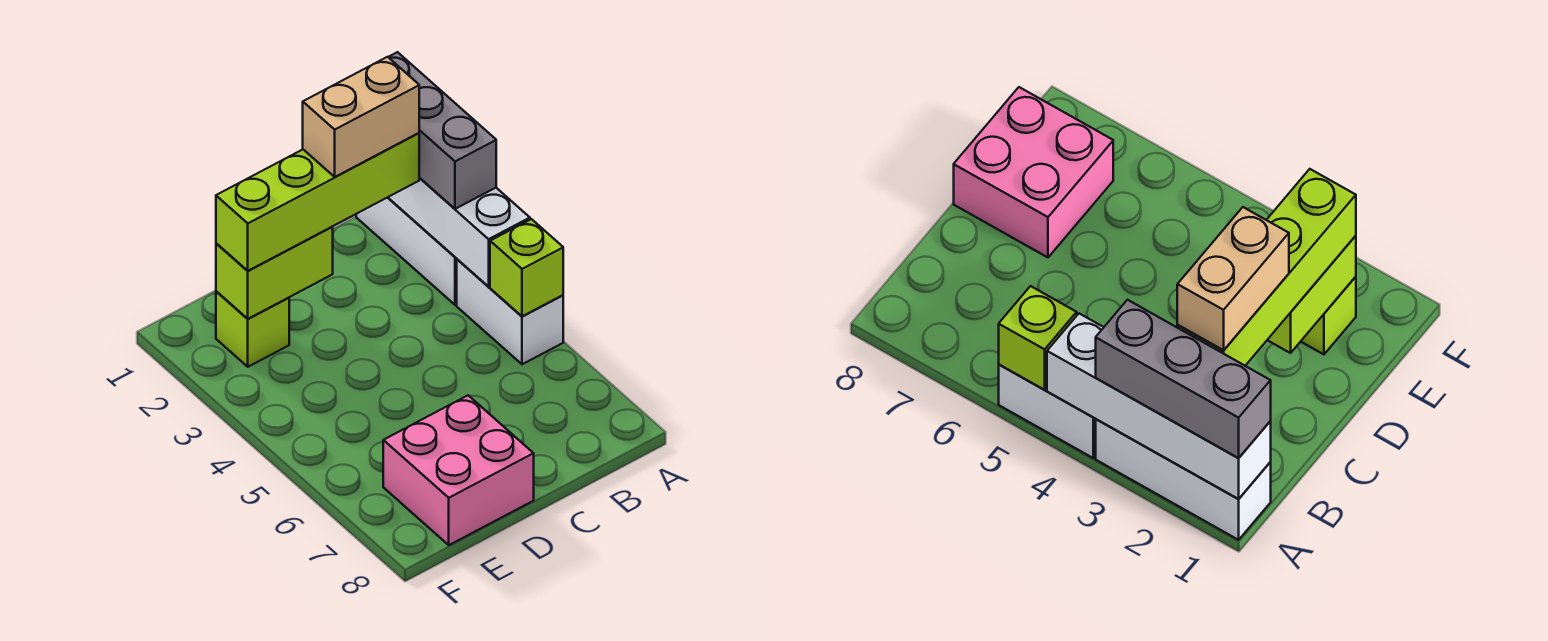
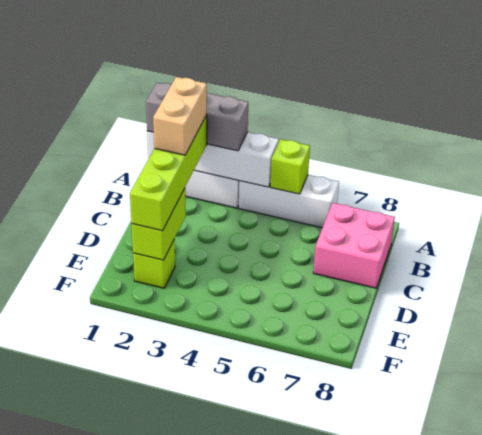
white brick A4:A5 level 1 -> white brick A4:A6 level 1
pink brick D7:E8 level 1 -> pink brick B7:C8 level 1

